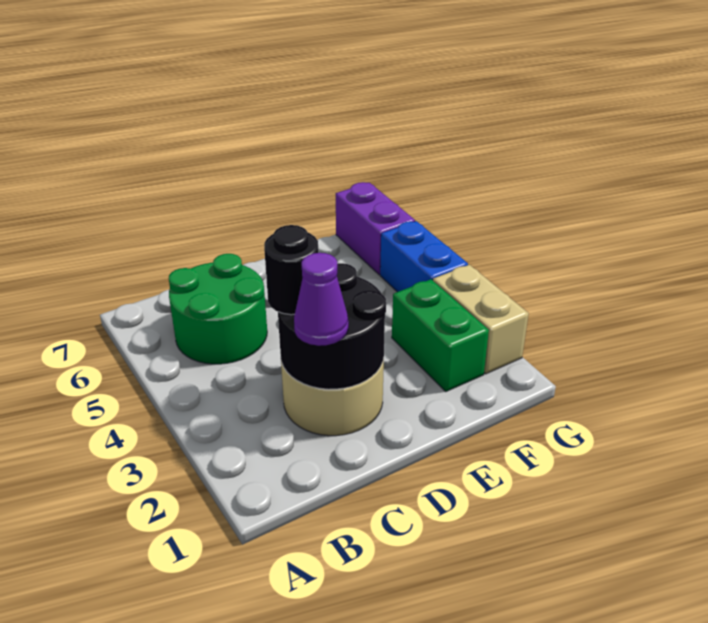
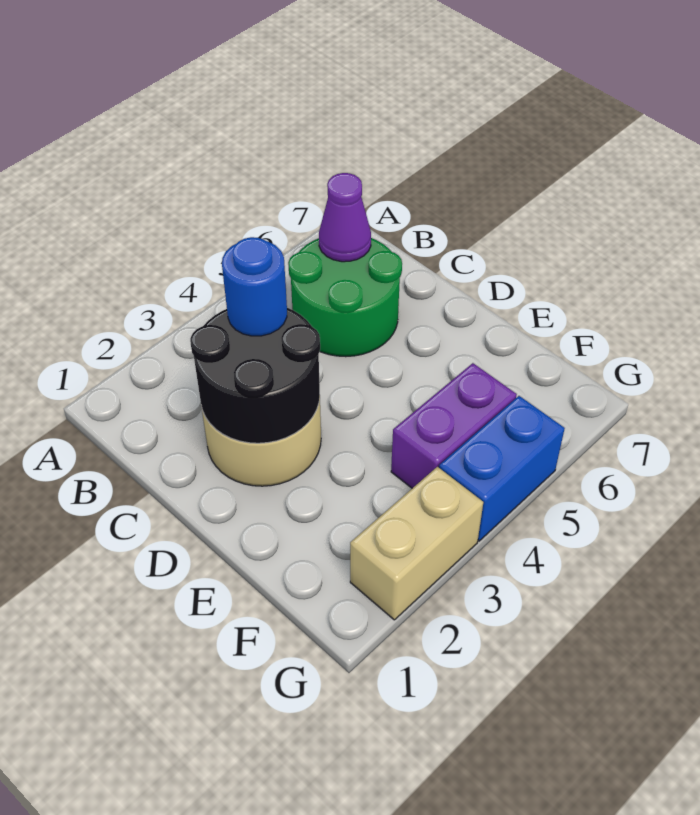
purple cone C2 level 3 -> purple cone B6 level 2
black round brick C3 level 3 -> blue round brick C3 level 3
green brick F2:F3 level 1 -> none
purple brick G6:G7 level 1 -> purple brick F4:F5 level 1

